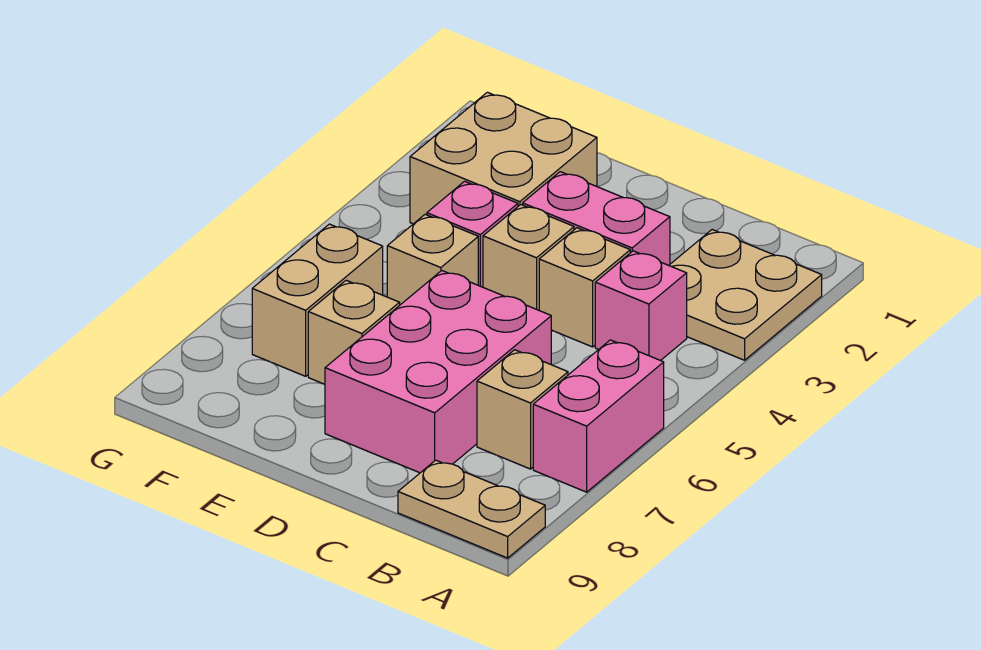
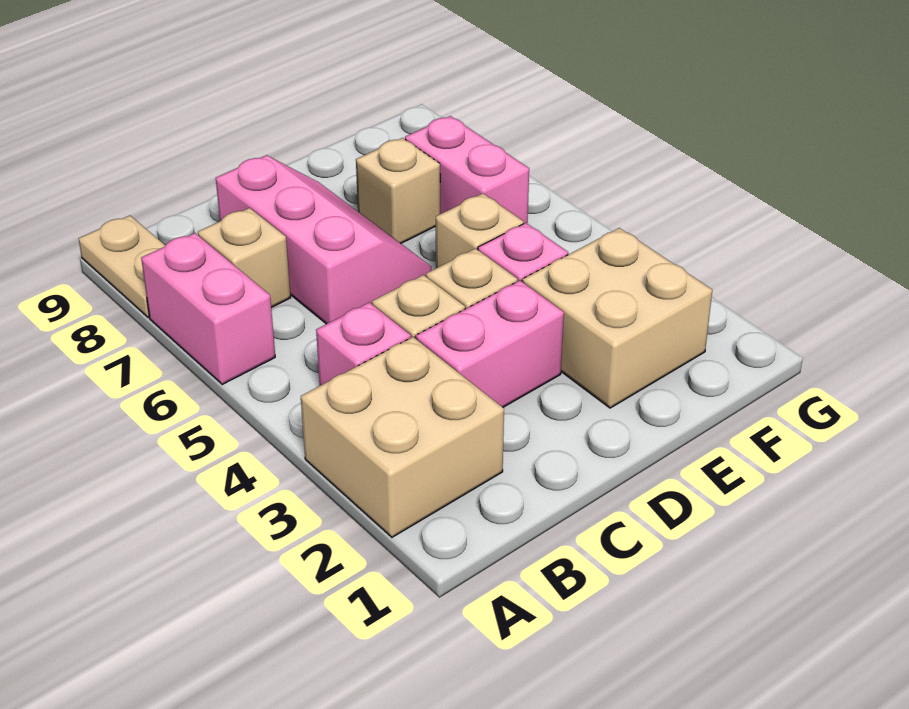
tan plate A2:B3 level 1 -> tan brick A2:B3 level 1
tan plate A9:B9 level 1 -> tan plate A8:A9 level 1
pink brick C6:D8 level 1 -> pink slope C6:D8 level 1 top C
tan brick F6:F7 level 1 -> pink brick F6:F7 level 1

